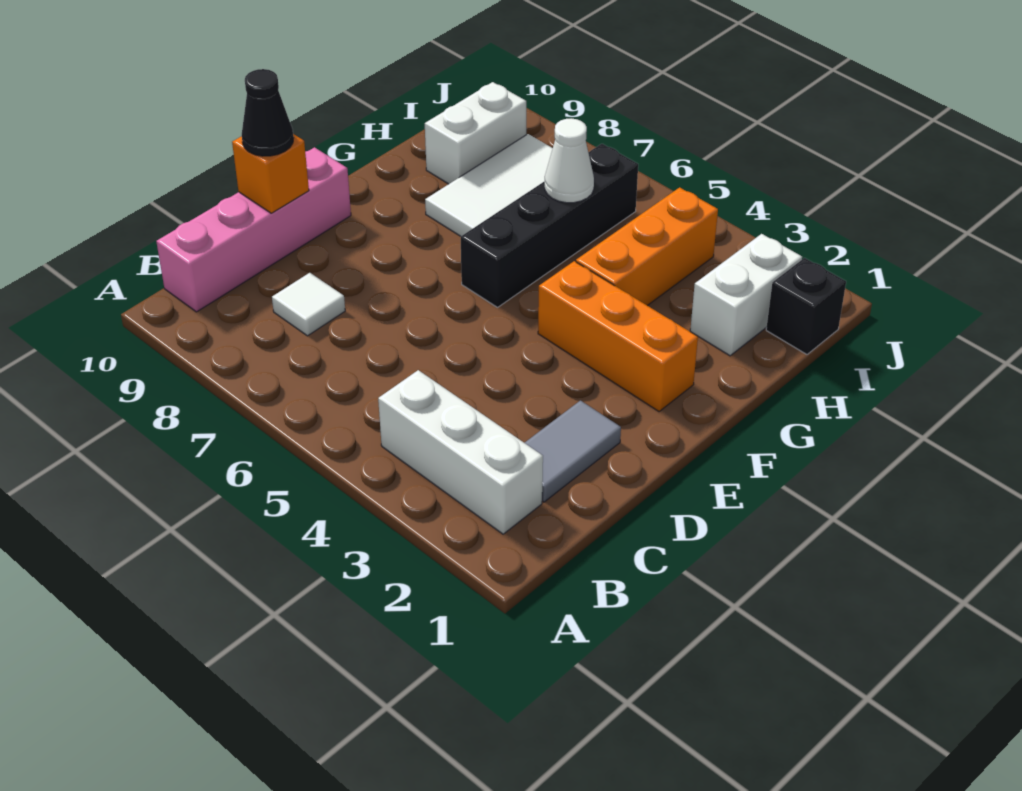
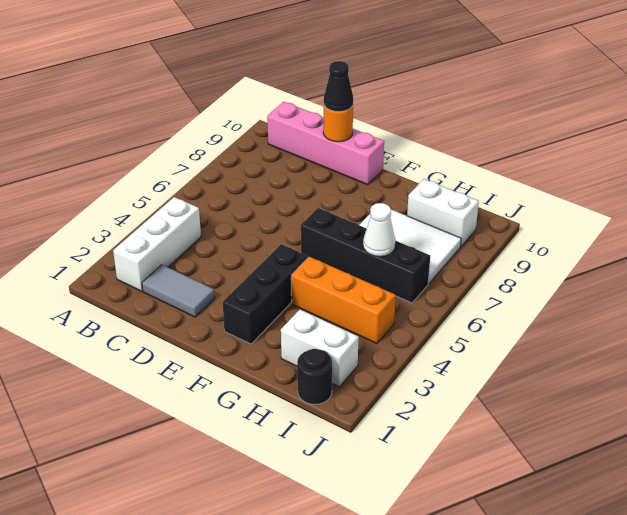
white tile C8 level 1 -> none
orange brick D10 level 2 -> orange round brick D10 level 2
orange brick F2:F4 level 1 -> black brick F2:F4 level 1
black brick I1 level 1 -> black round brick I1 level 1

